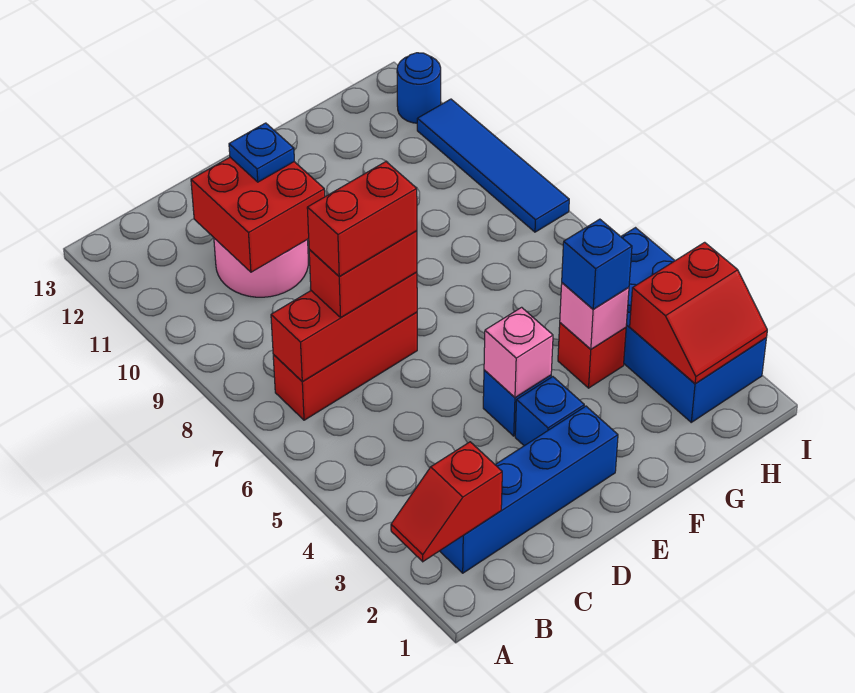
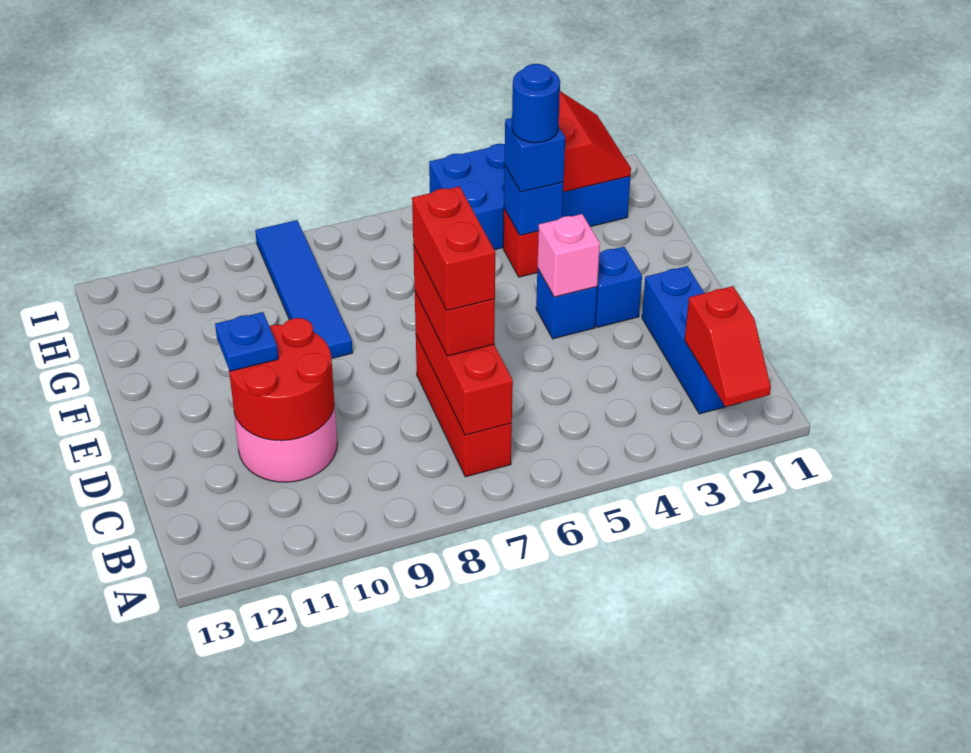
blue brick B2:E2 level 1 -> blue brick B2:D2 level 1
red brick C10:D11 level 2 -> red round brick C10:D11 level 2
pink brick G4 level 2 -> blue brick G4 level 2
blue tile I8:I11 level 1 -> blue tile F9:I9 level 1
blue round brick I12 level 1 -> blue round brick G4 level 4

